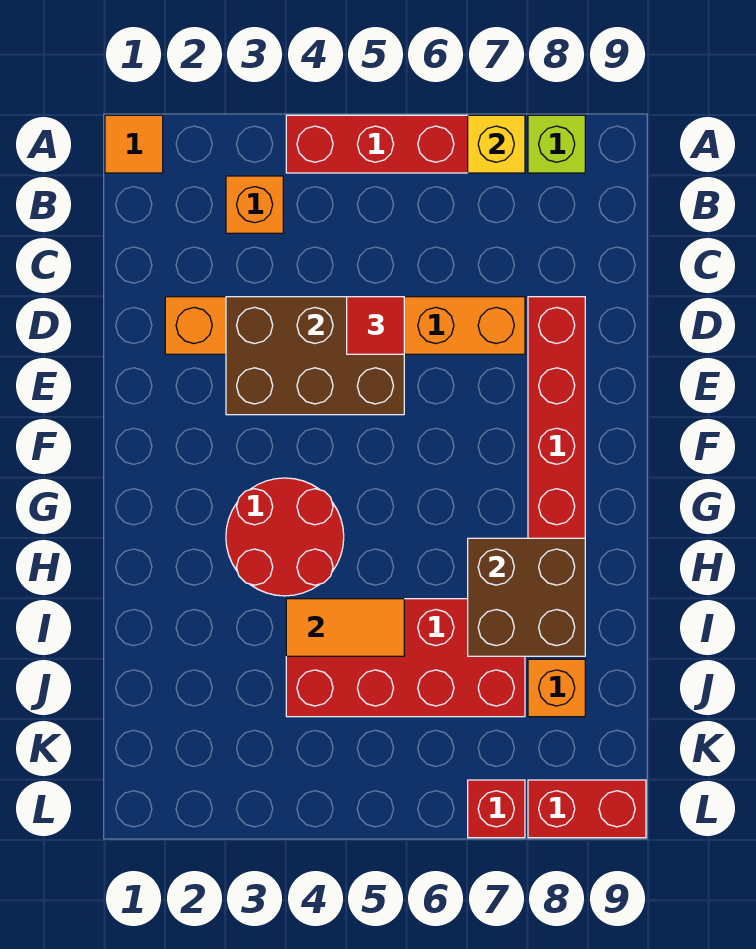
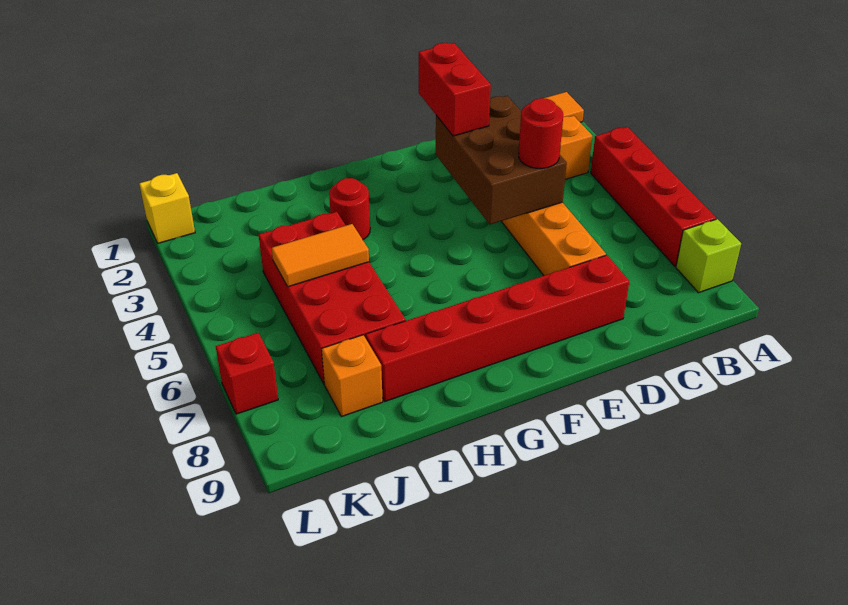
yellow brick A7 level 2 -> yellow brick L1 level 1
red tile D5 level 3 -> red round brick D5 level 3
red round brick G3:H4 level 1 -> red round brick H3 level 1
brown brick H7:I8 level 2 -> none
orange tile I4:I5 level 2 -> orange tile I5:J5 level 2
red brick L8:L9 level 1 -> red brick E2:E3 level 3

